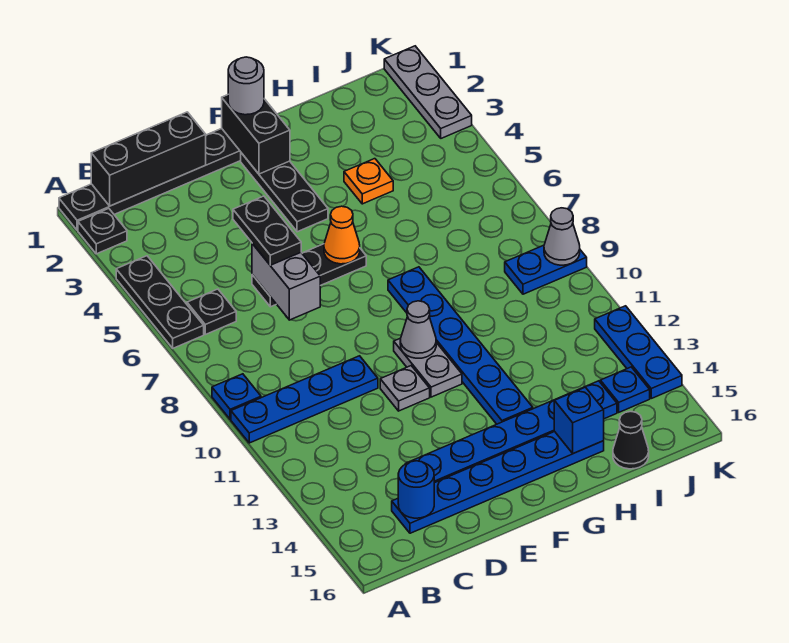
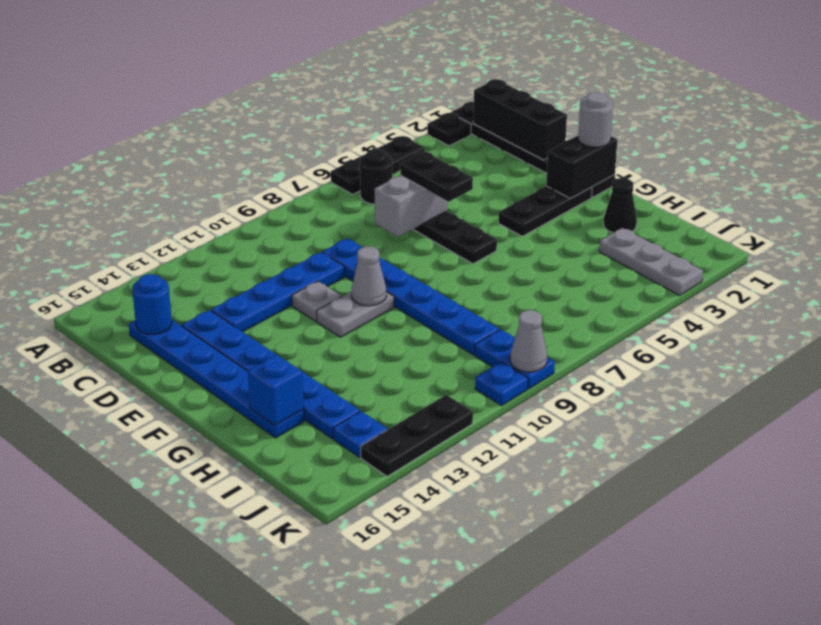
blue plate A9 level 1 -> blue plate K10 level 1
blue plate A10:D10 level 1 -> blue plate D10:D13 level 1
black plate B6 level 1 -> black round brick B6 level 1
black plate D5:D6 level 3 -> black plate D6:E6 level 3
orange cone F6 level 2 -> none
blue plate G8:G13 level 1 -> blue plate D9:I9 level 1
orange plate H4 level 1 -> none
black cone I16 level 1 -> black cone H2 level 1
grey plate K1:K3 level 1 -> grey plate I3:K3 level 1
blue plate K12:K14 level 1 -> black plate K12:K14 level 1

